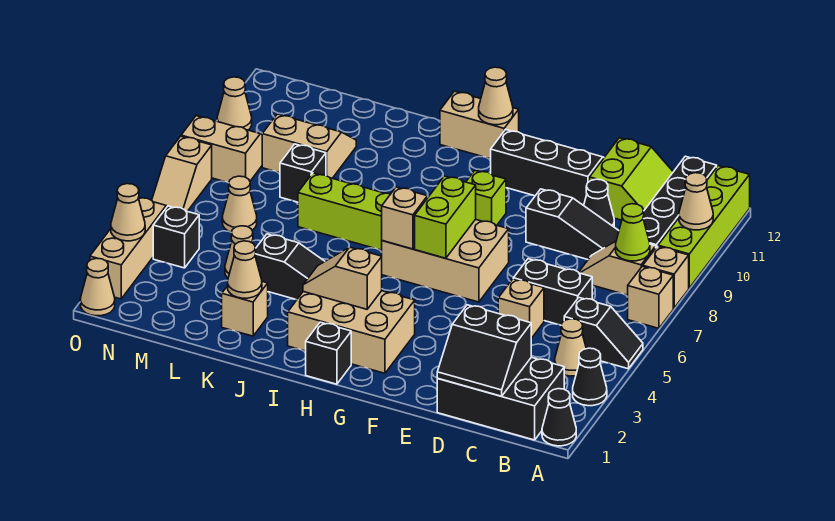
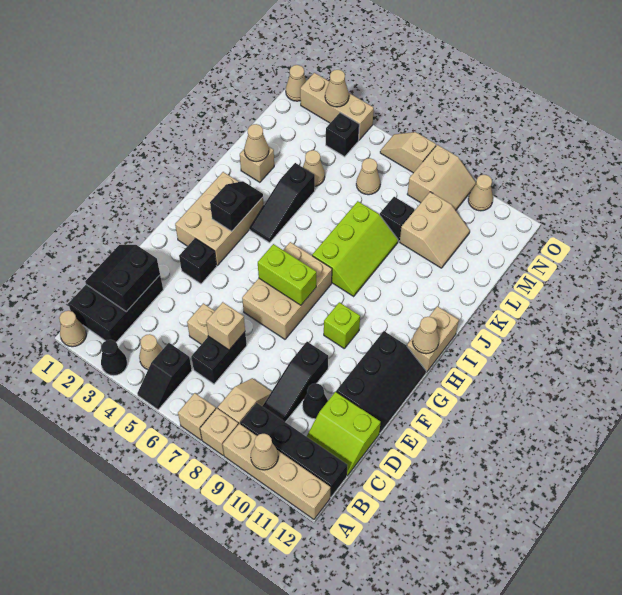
black cone A1 level 1 -> tan cone A1 level 1
lime brick A9:A12 level 1 -> tan brick A9:A12 level 1
lime cone B8 level 2 -> none
black brick H1 level 1 -> black brick F3 level 1
tan slope H3:I3 level 2 top H -> black slope H3:I3 level 2 top H
tan brick H6 level 2 -> tan brick D6 level 2

